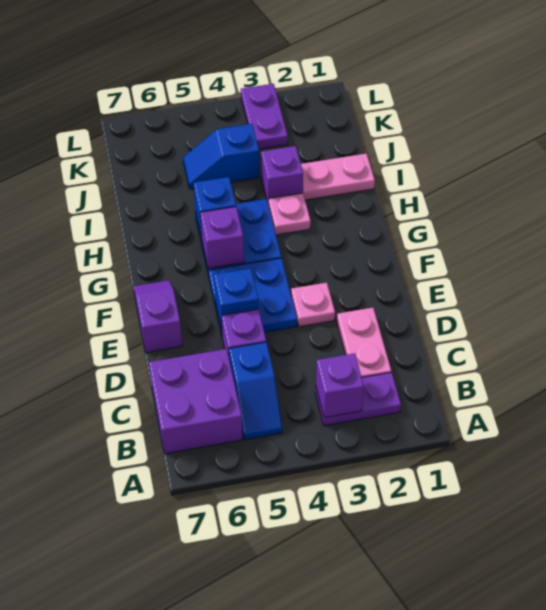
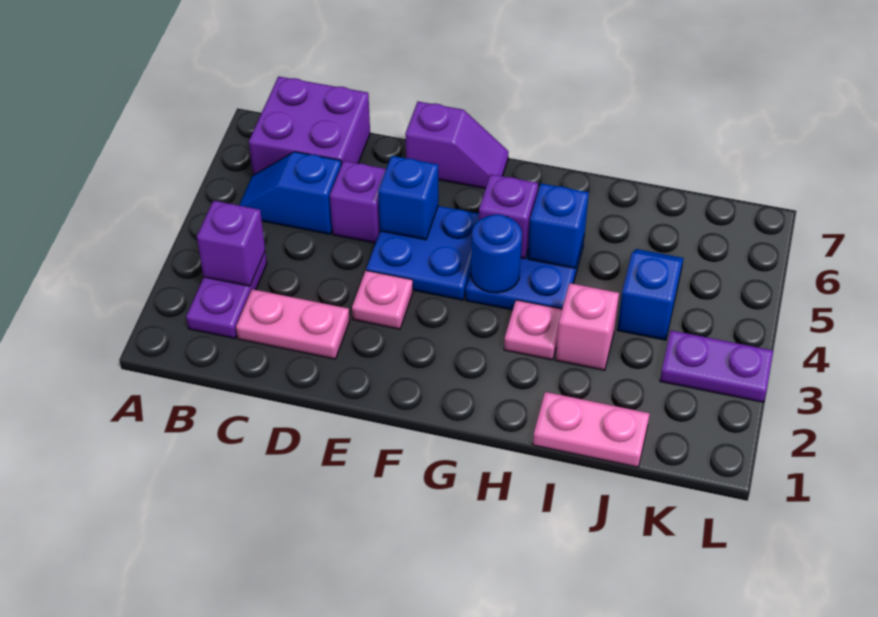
none -> blue round brick G4 level 2
pink plate I1:I2 level 1 -> pink plate I1:J1 level 1
purple brick I3 level 1 -> pink brick I3 level 1

